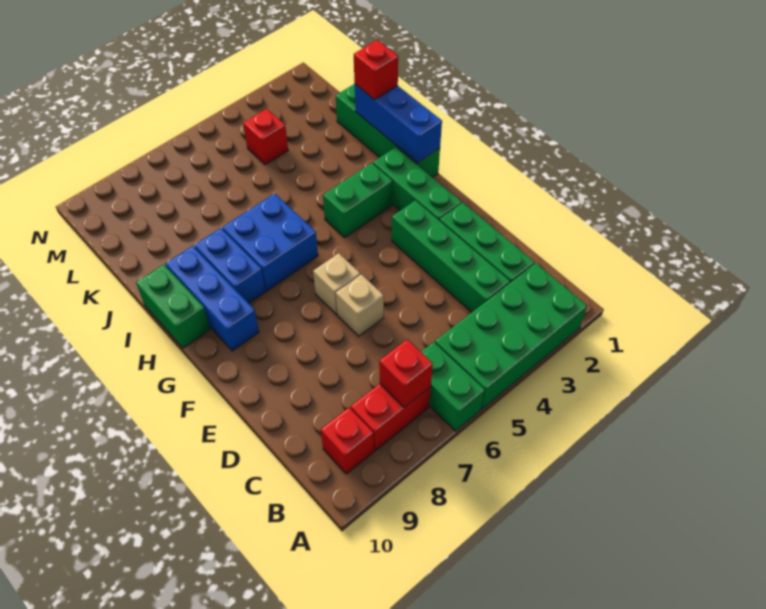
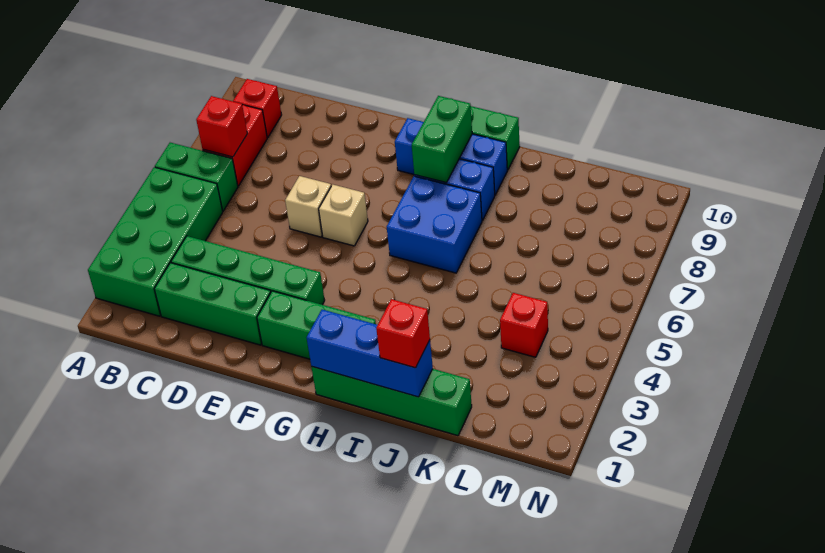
green brick H3:H4 level 1 -> green brick H8:H9 level 2

